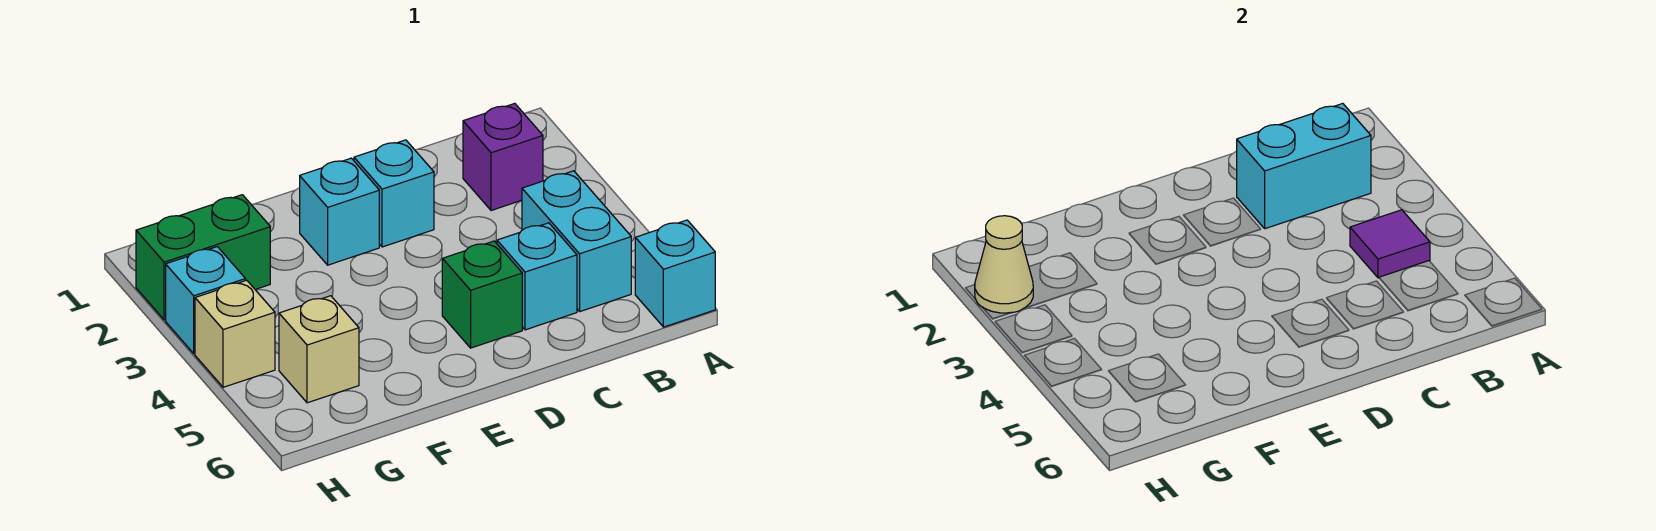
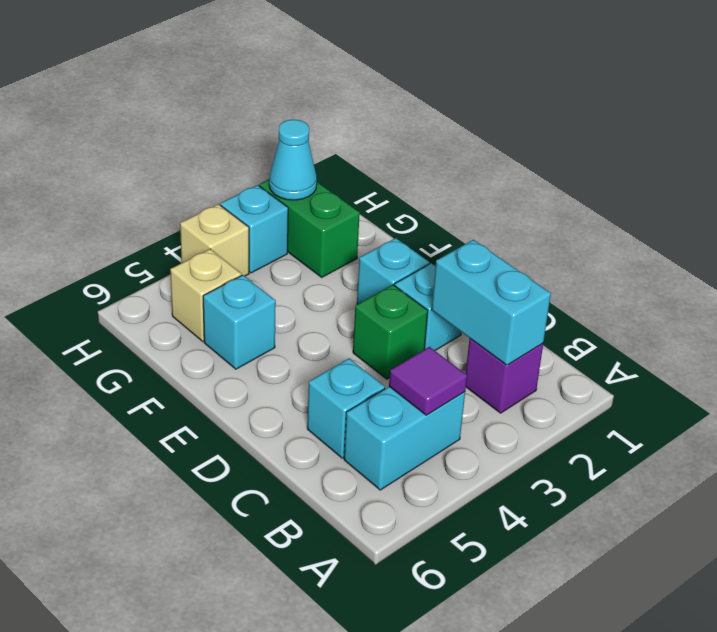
cyan brick A6 level 1 -> cyan brick F5 level 1
green brick D5 level 1 -> green brick D3 level 1
tan cone H2 level 2 -> cyan cone H2 level 2

